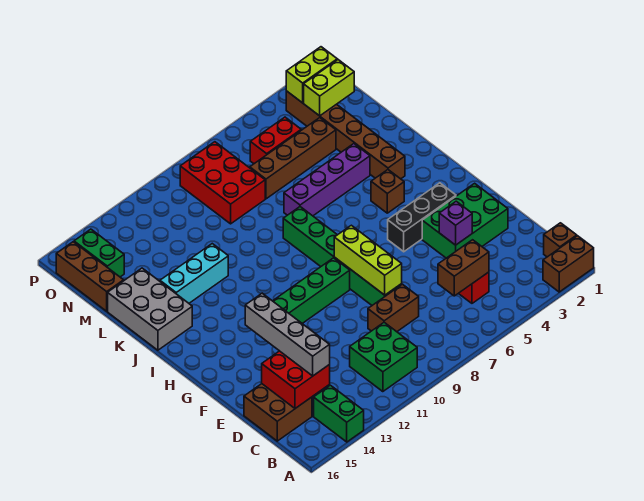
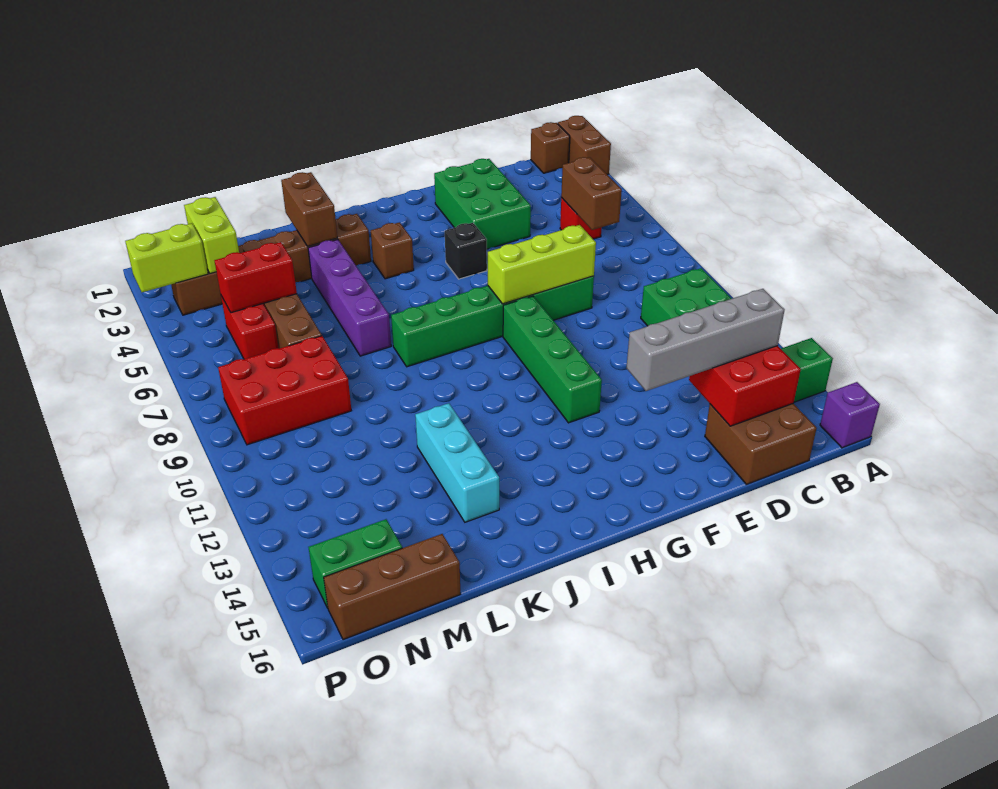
brown brick D8:D9 level 1 -> brown brick K2:K3 level 2
purple brick E4 level 2 -> purple brick A16 level 1
black brick G3:G5 level 1 -> black brick G5 level 1
grey brick J15:L16 level 1 -> none
none -> red brick M5:N5 level 2
lime brick O2:O3 level 2 -> lime brick O3:P3 level 2

